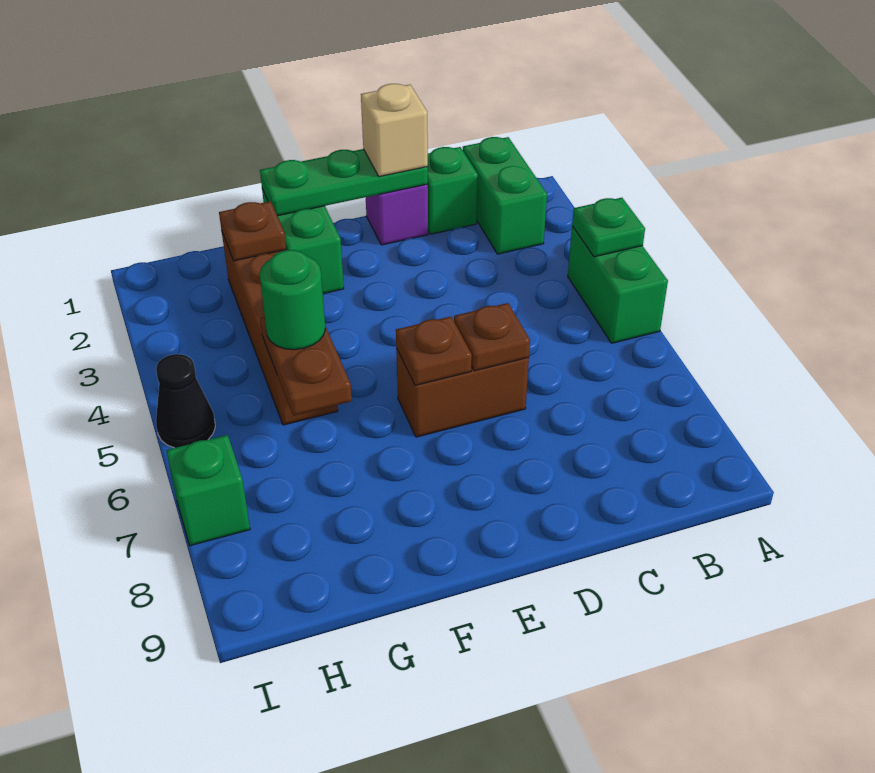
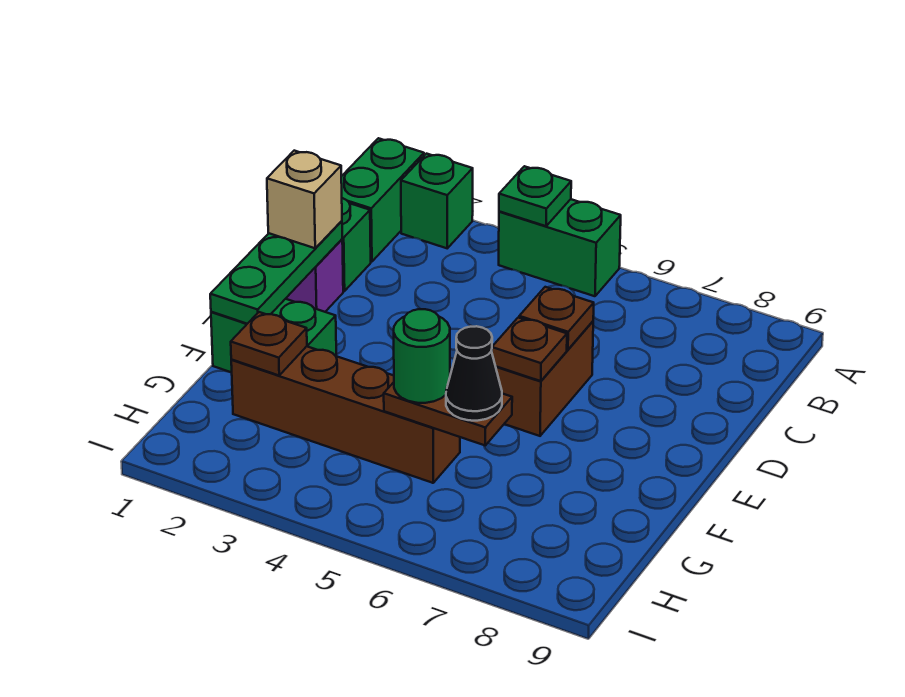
green brick B1:B2 level 1 -> green brick A1:B1 level 1
black cone I5 level 1 -> black cone G6 level 3
green brick I7 level 1 -> green brick A2 level 1

